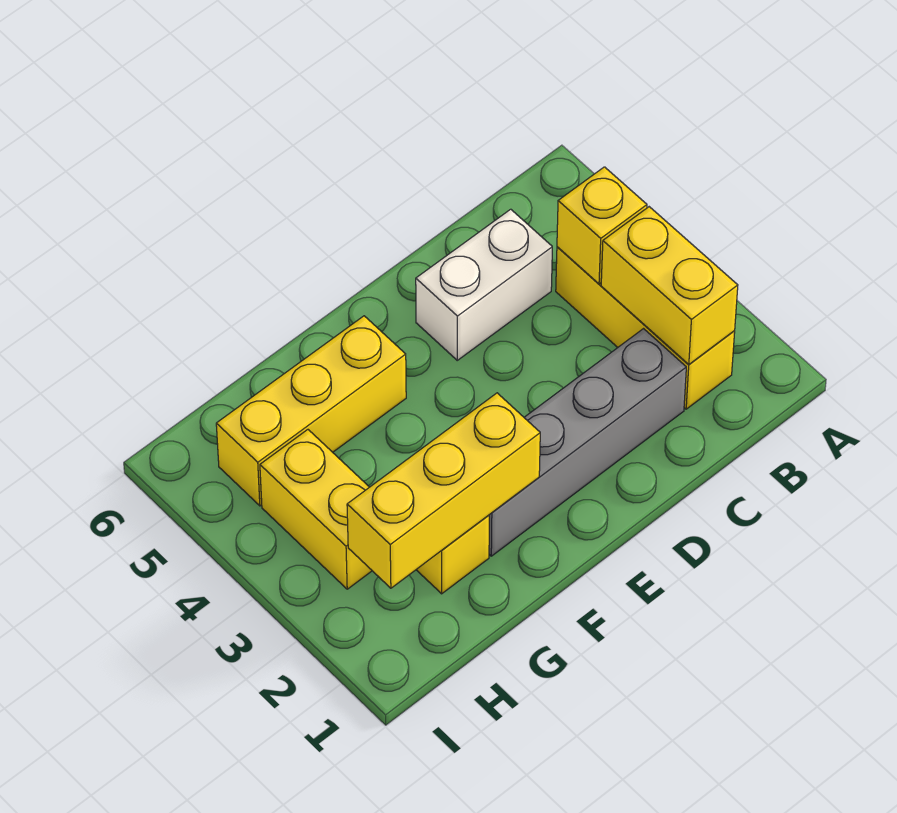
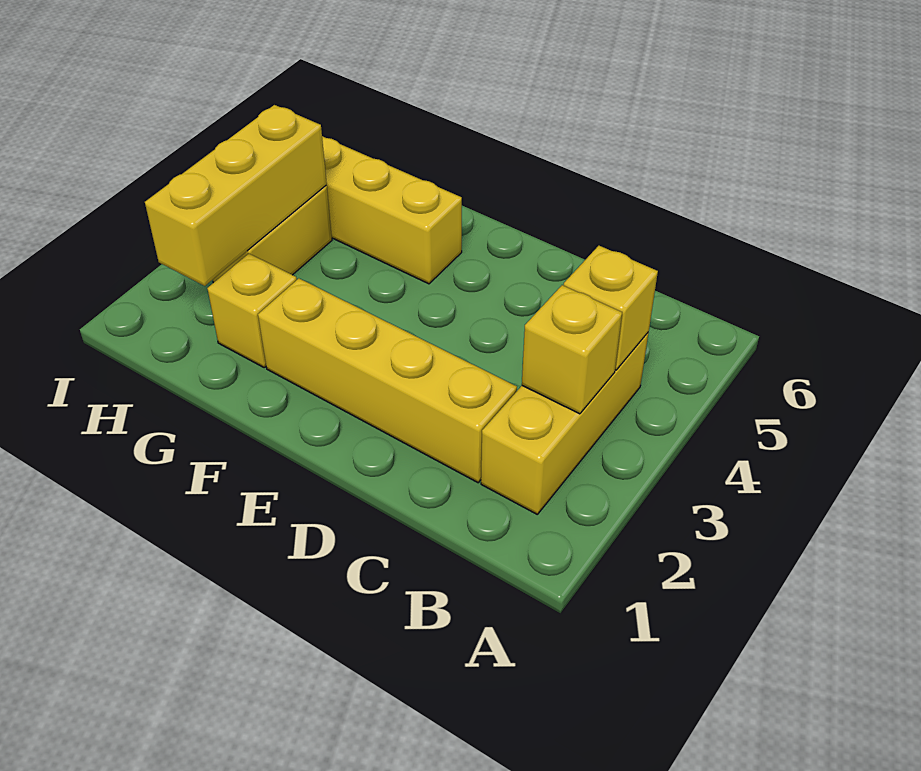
yellow brick B2:B3 level 2 -> yellow brick B3 level 2
grey brick C2:F2 level 1 -> yellow brick C2:F2 level 1
white brick C5:D5 level 1 -> none
yellow brick F2:H2 level 2 -> yellow brick H2:H4 level 2

